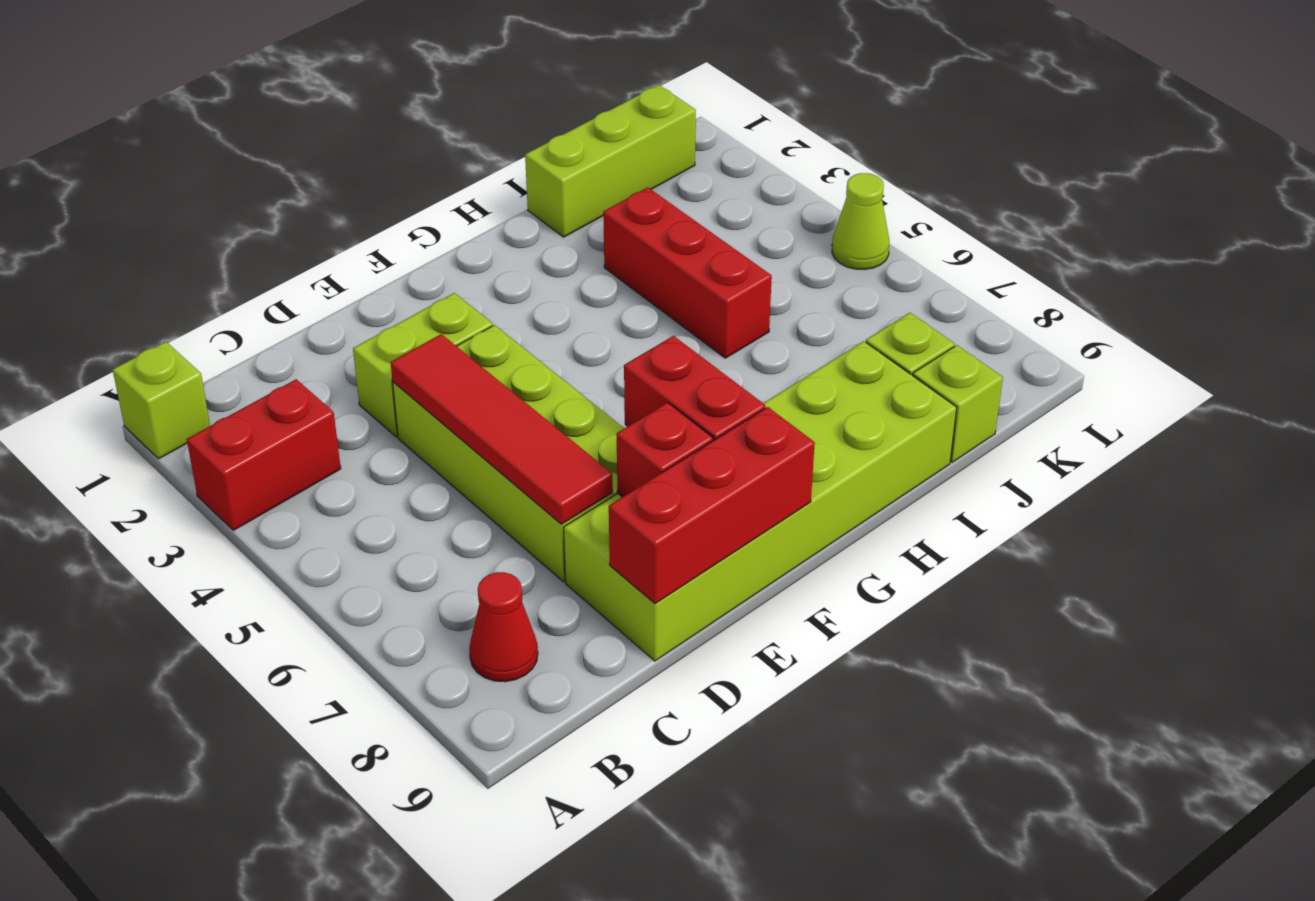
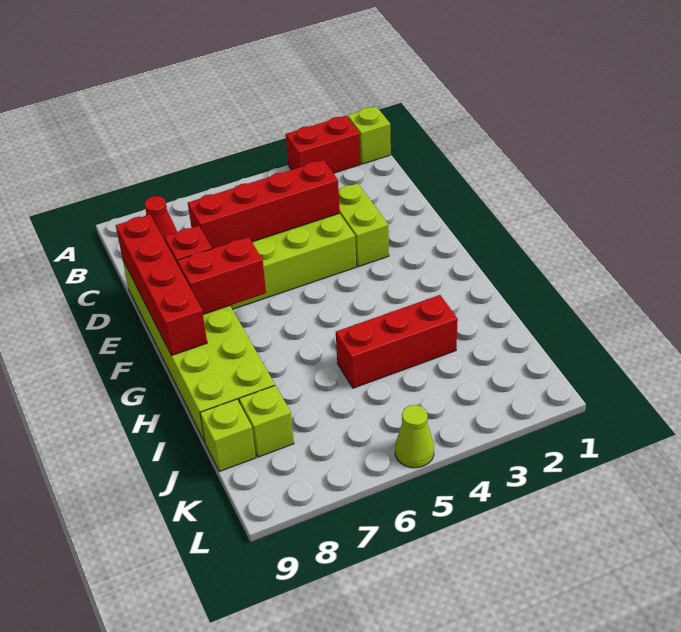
red brick A3:B3 level 1 -> red brick A2:A3 level 1
red tile D4:D7 level 2 -> red brick D4:D7 level 2
red brick D9:F9 level 2 -> red brick D9:G9 level 2
lime brick I1:K1 level 1 -> none

